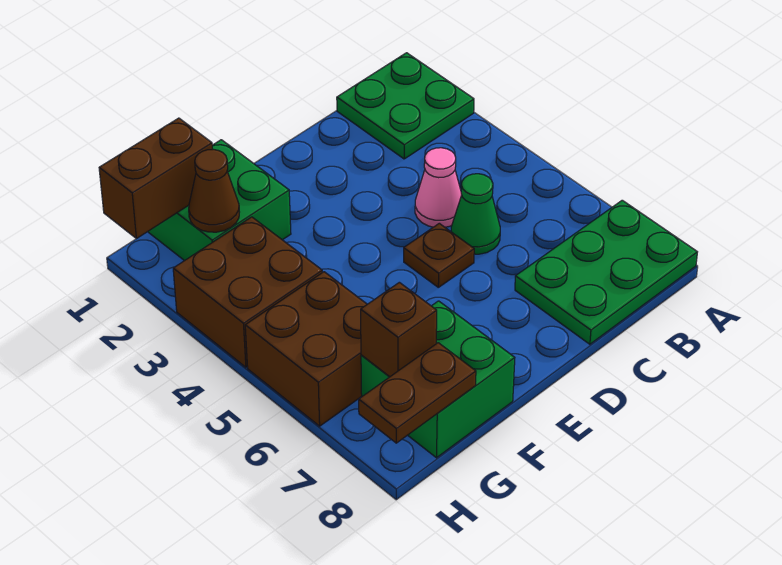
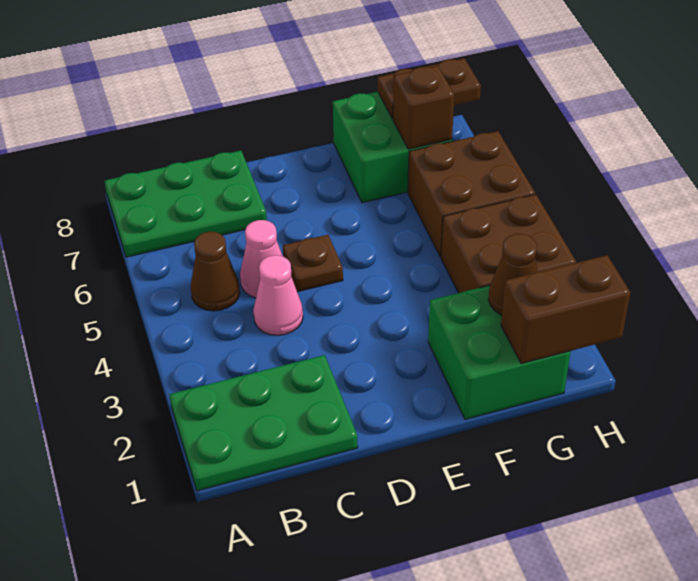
green plate A1:B2 level 1 -> green plate A1:C2 level 1
none -> brown cone B5 level 1
green cone C5 level 1 -> pink cone C5 level 1

